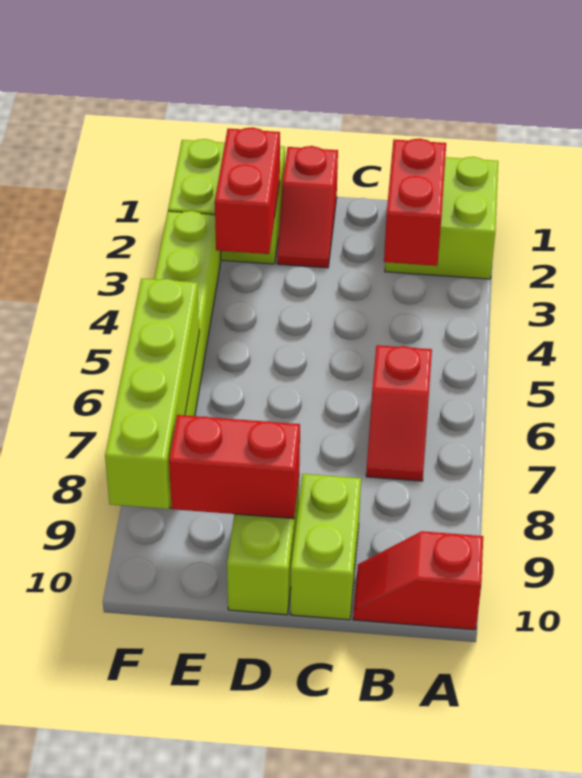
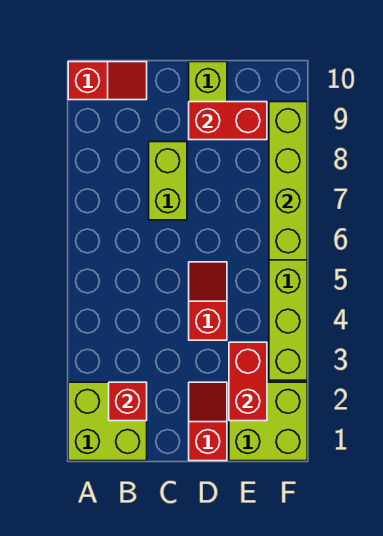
red brick B2:B3 level 2 -> red brick B2 level 2
red slope B6:B7 level 1 top 6 -> red slope D4:D5 level 1 top 4
lime brick C9:C10 level 1 -> lime brick C7:C8 level 1

